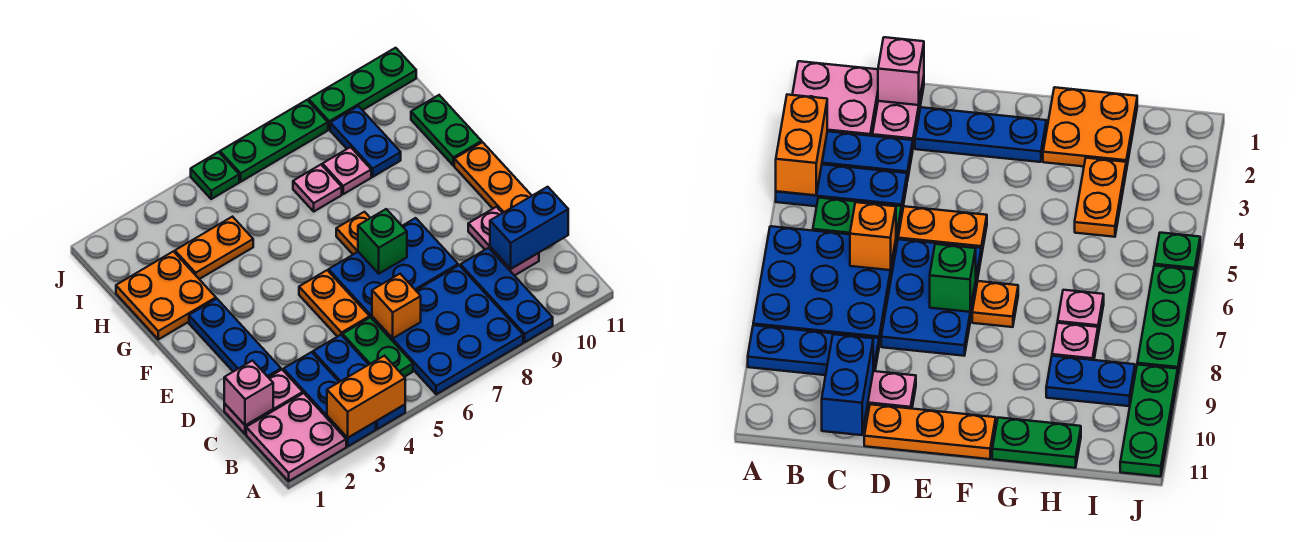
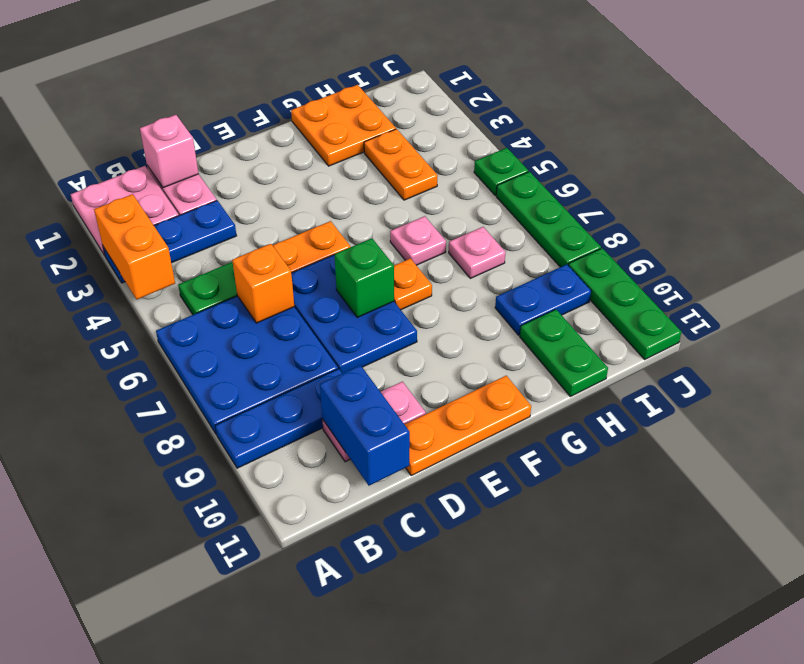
blue plate A4:C4 level 1 -> none
blue plate D2:F2 level 1 -> none
green plate G11:H11 level 1 -> green plate H10:H11 level 1
pink plate H8 level 1 -> pink plate G6 level 1

